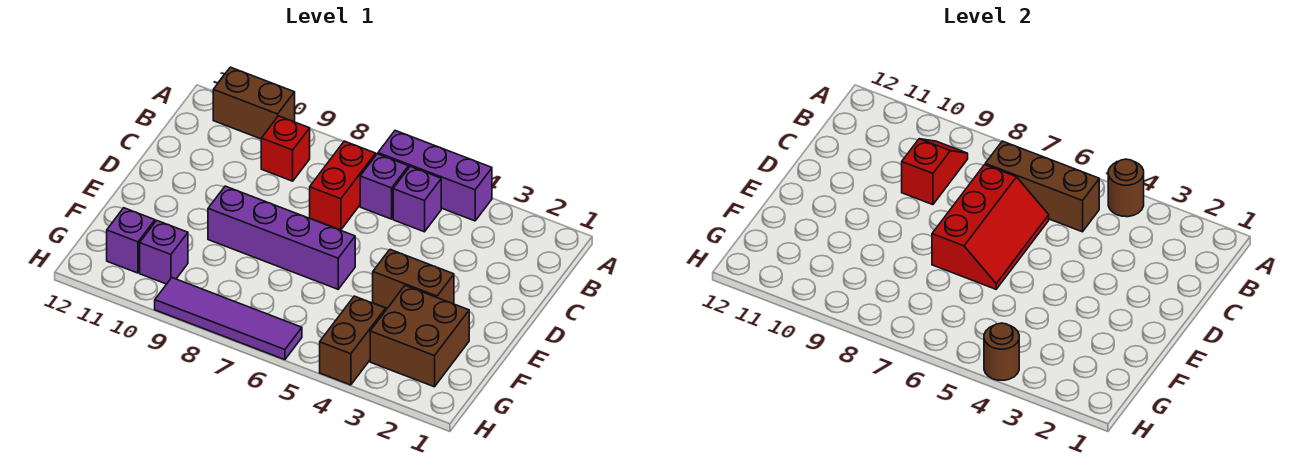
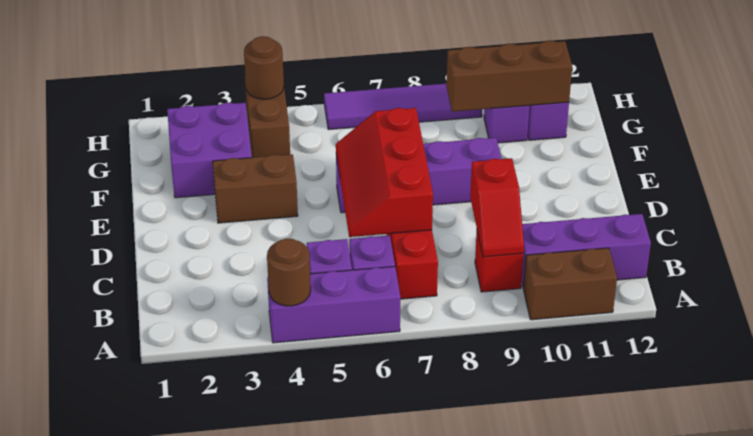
brown brick B5:B7 level 2 -> brown brick G9:G11 level 2
none -> purple brick B10:B12 level 1
brown brick F2:G3 level 1 -> purple brick F2:G3 level 1

